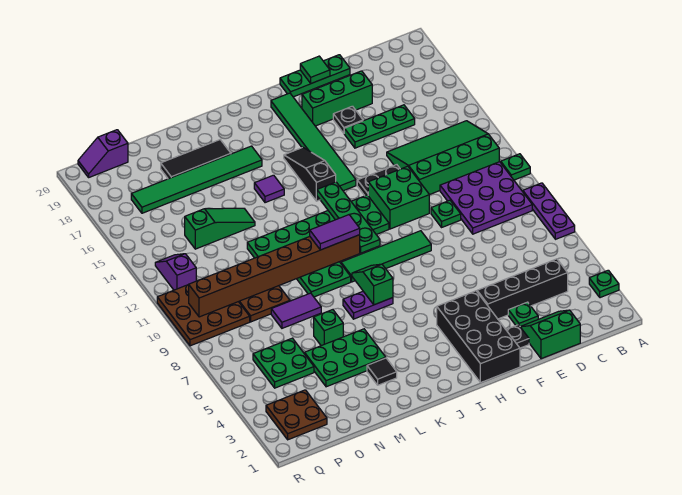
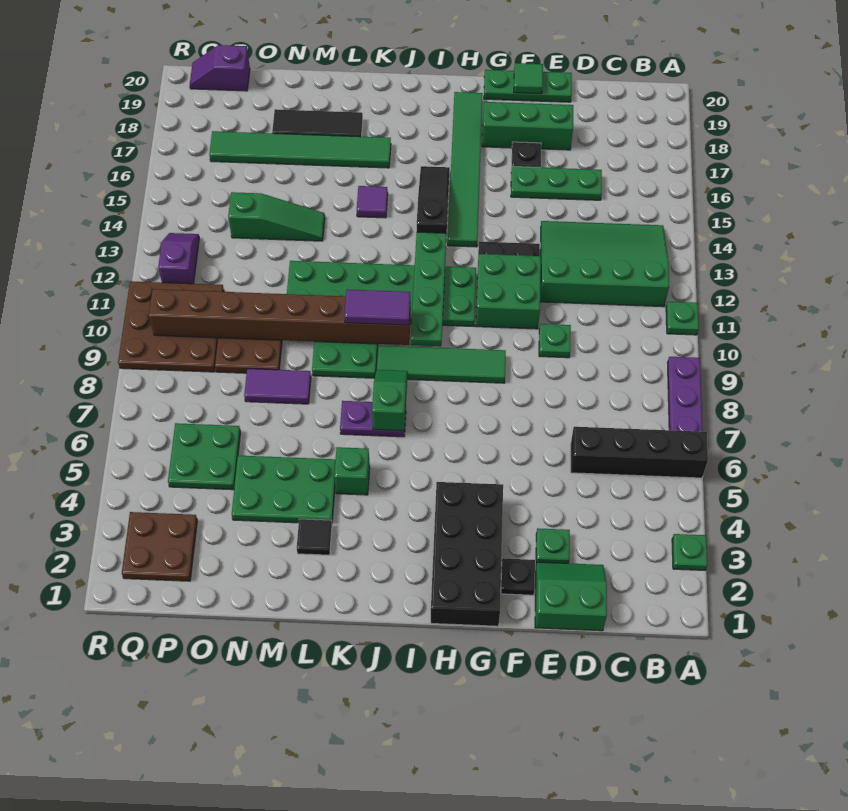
purple plate B9:D11 level 1 -> none
black brick C4:F4 level 1 -> black brick A6:D6 level 1
green brick M6 level 1 -> green brick K5 level 1

